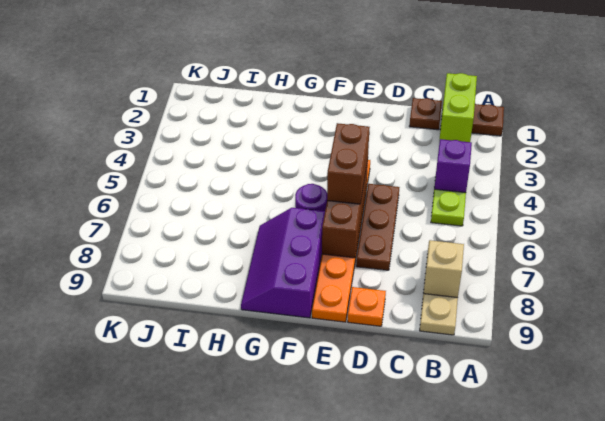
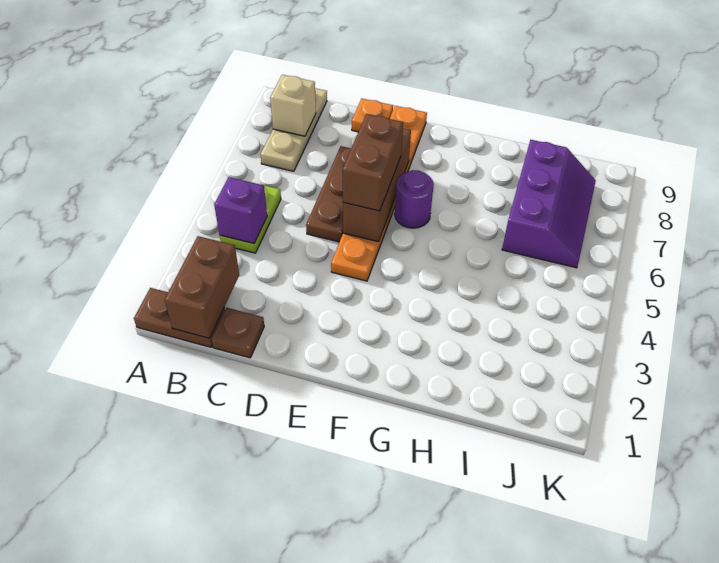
lime brick B1:B2 level 2 -> brown brick B1:B2 level 2
purple slope F7:G9 level 1 top F -> purple slope I6:J8 level 1 top I

